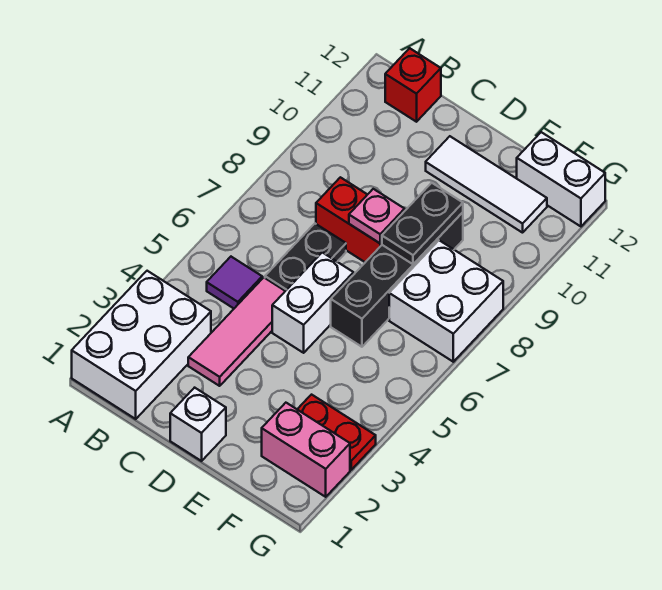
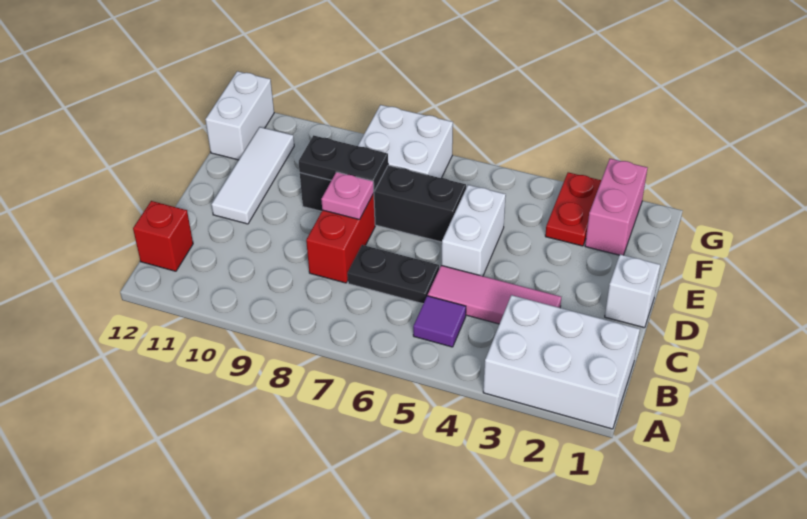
white brick D5:D6 level 1 -> white brick D5:E5 level 1

